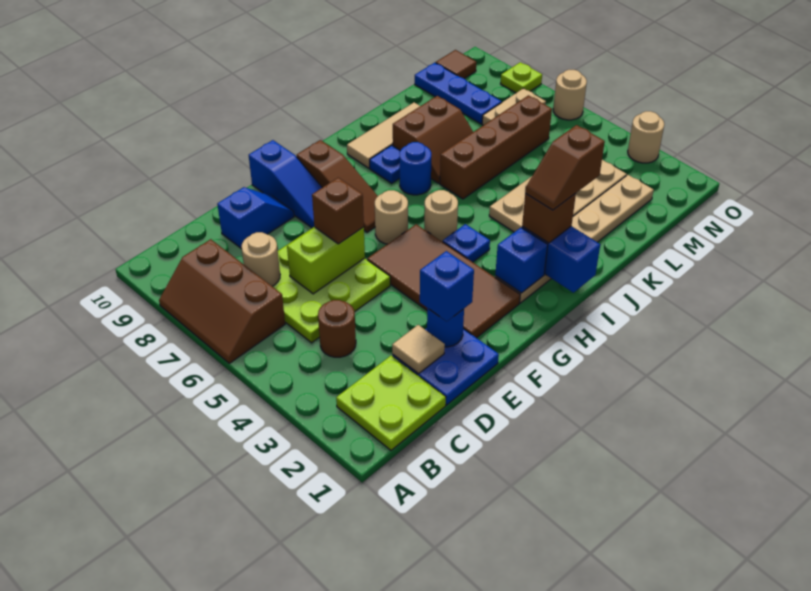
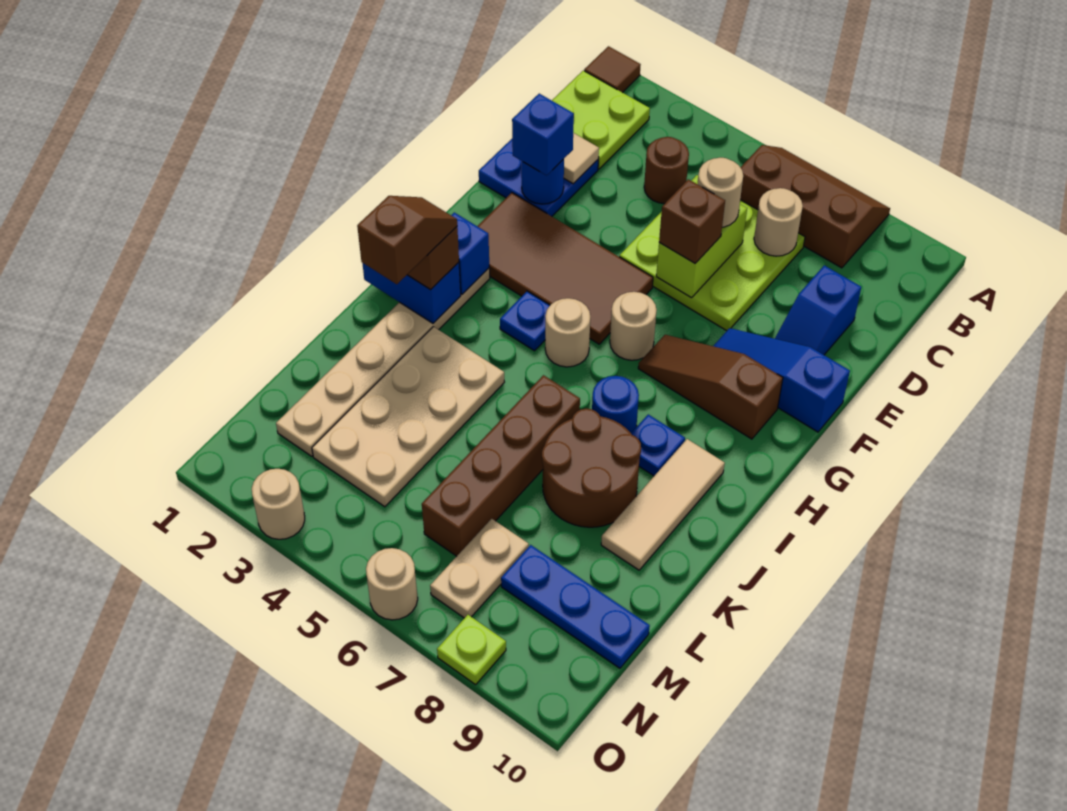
none -> tan round brick D6 level 3
brown slope J7:K8 level 1 top 8 -> brown round brick J7:K8 level 1
brown tile N10 level 1 -> brown tile A1 level 1

